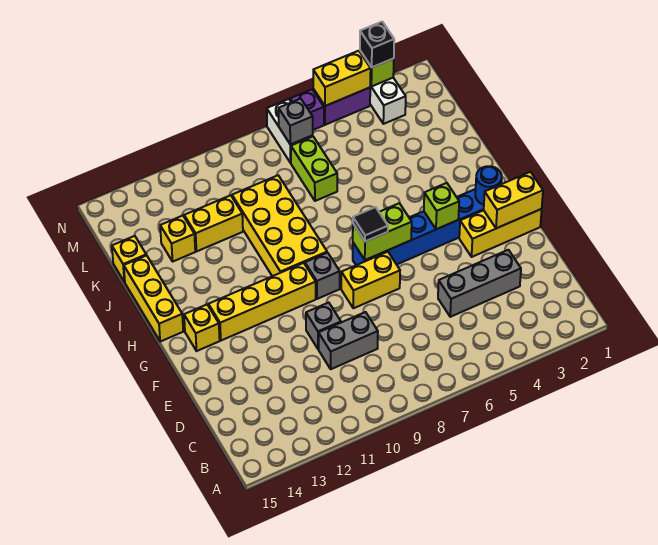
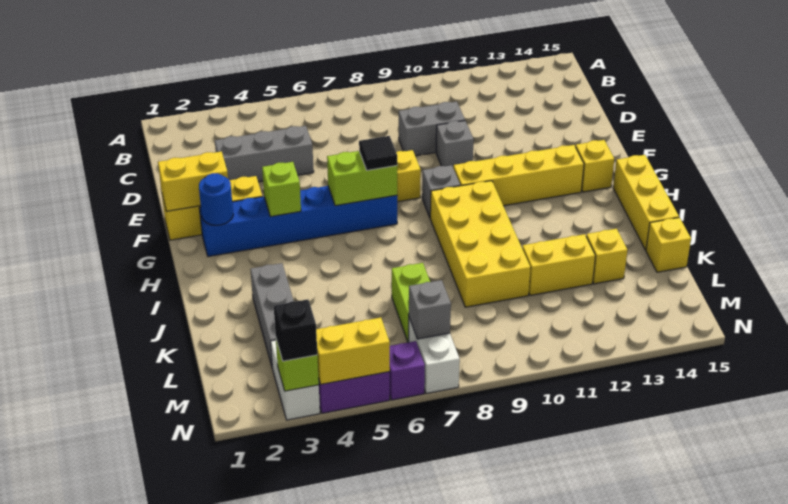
none -> grey brick J3:L3 level 1

